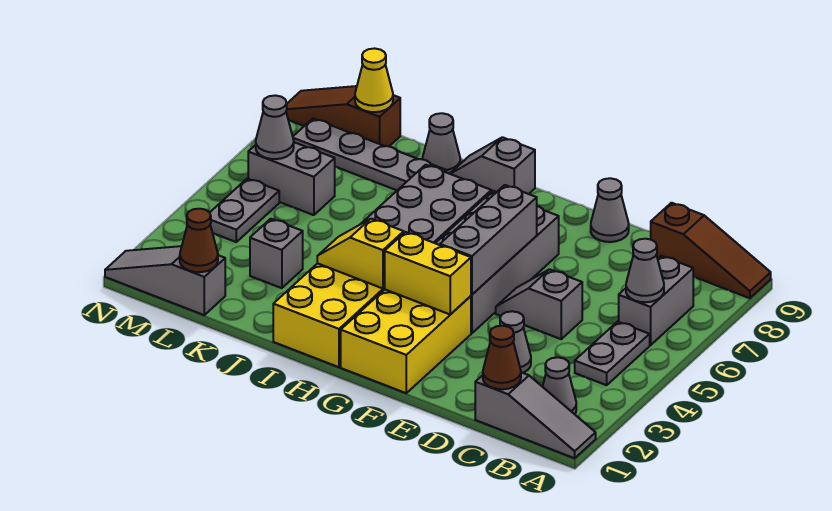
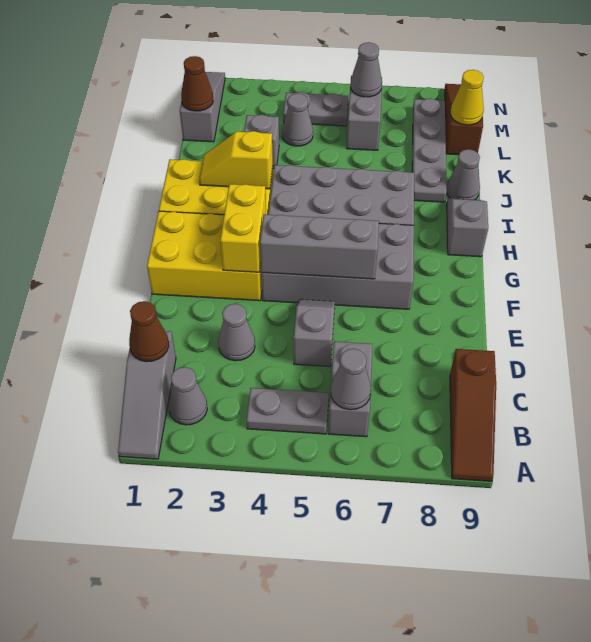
grey brick B6:B7 level 1 -> grey brick B6:C6 level 1
grey cone E9 level 1 -> grey cone L4 level 1
yellow slope H3:I3 level 2 top H -> yellow slope I2:I3 level 2 top 3

